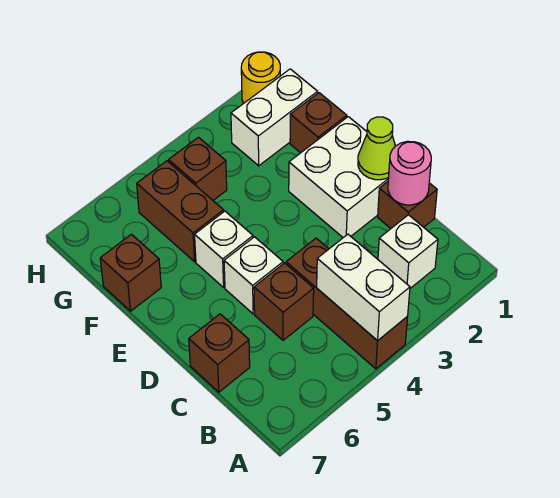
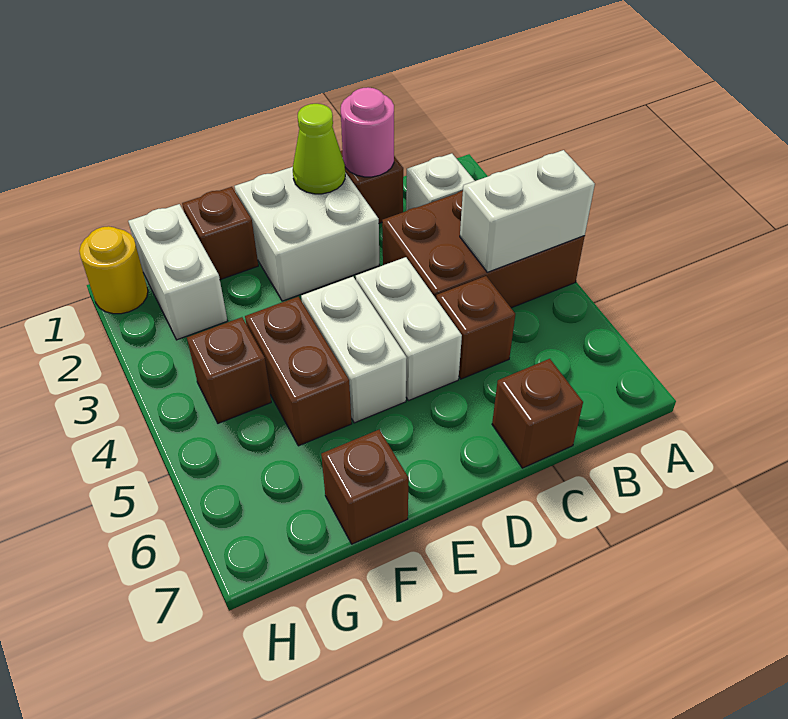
brown brick A4:C4 level 1 -> brown brick A3:C4 level 1
white brick D5 level 1 -> white brick D4:D5 level 1
white brick E5 level 1 -> white brick E4:E5 level 1
brown brick F5:G5 level 1 -> brown brick F4:F5 level 1

